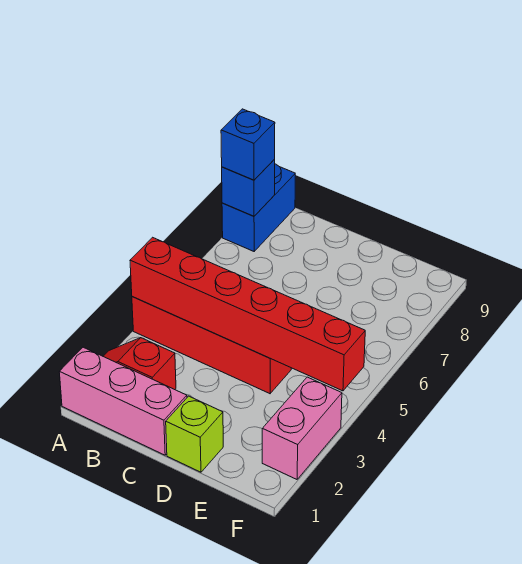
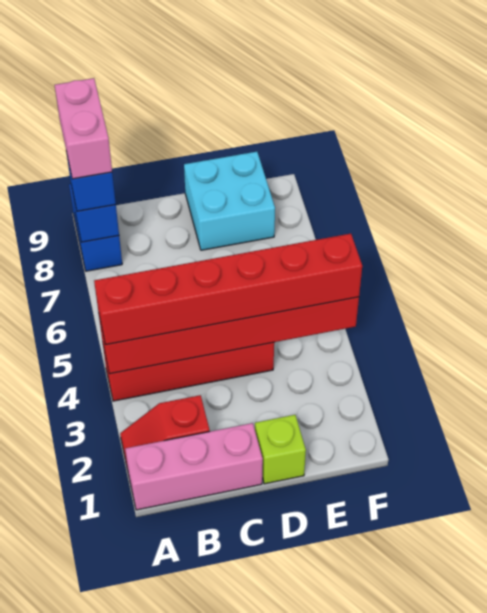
none -> red brick A4:F4 level 3
none -> cyan brick D8:E9 level 1
pink brick F2:F3 level 1 -> pink brick A8:A9 level 4

